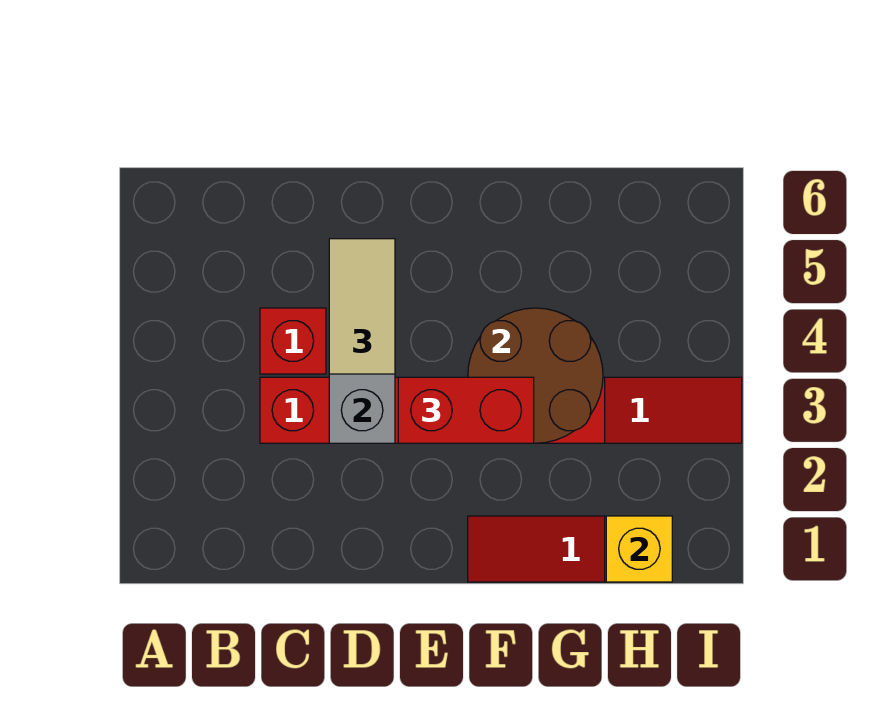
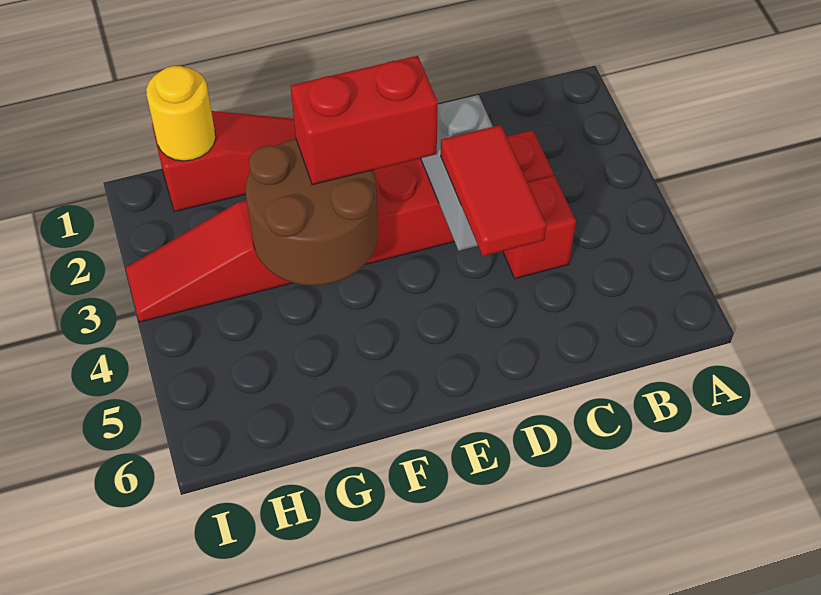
tan tile D4:D5 level 3 -> red tile D4:D5 level 3
yellow brick H1 level 2 -> yellow round brick H1 level 2

